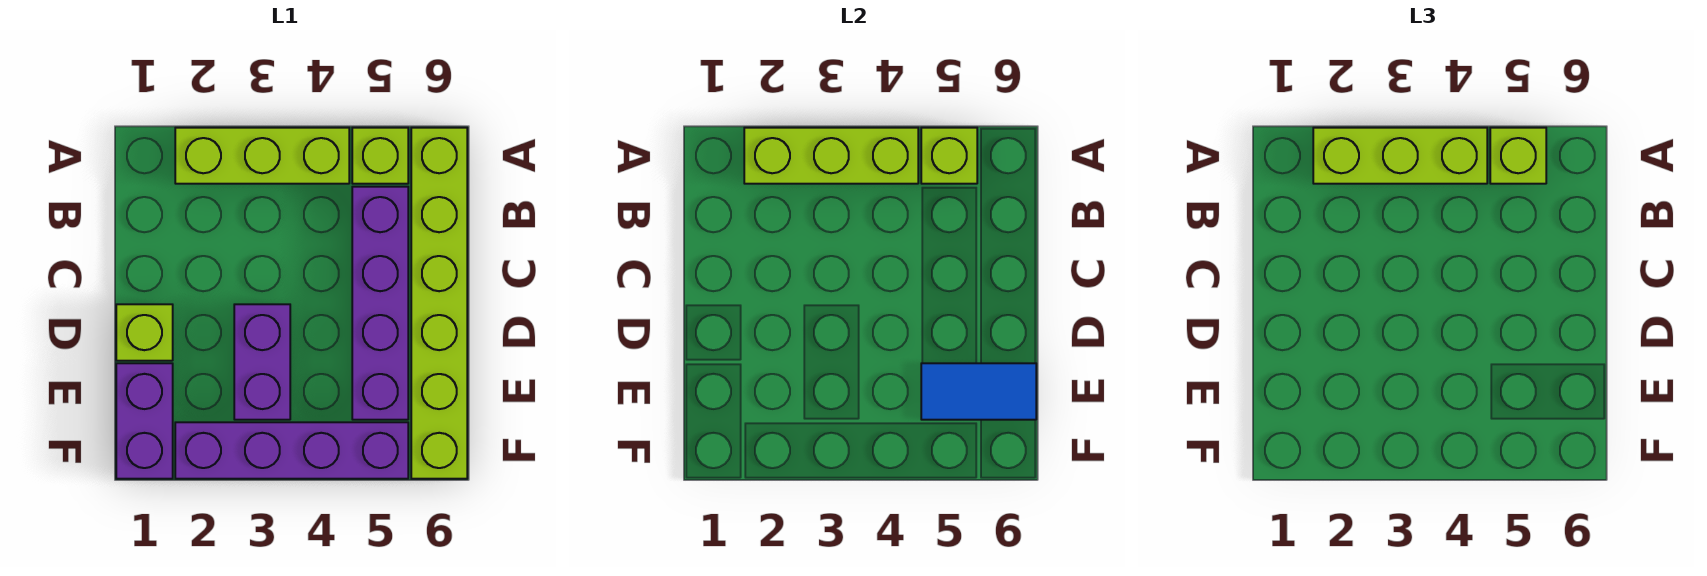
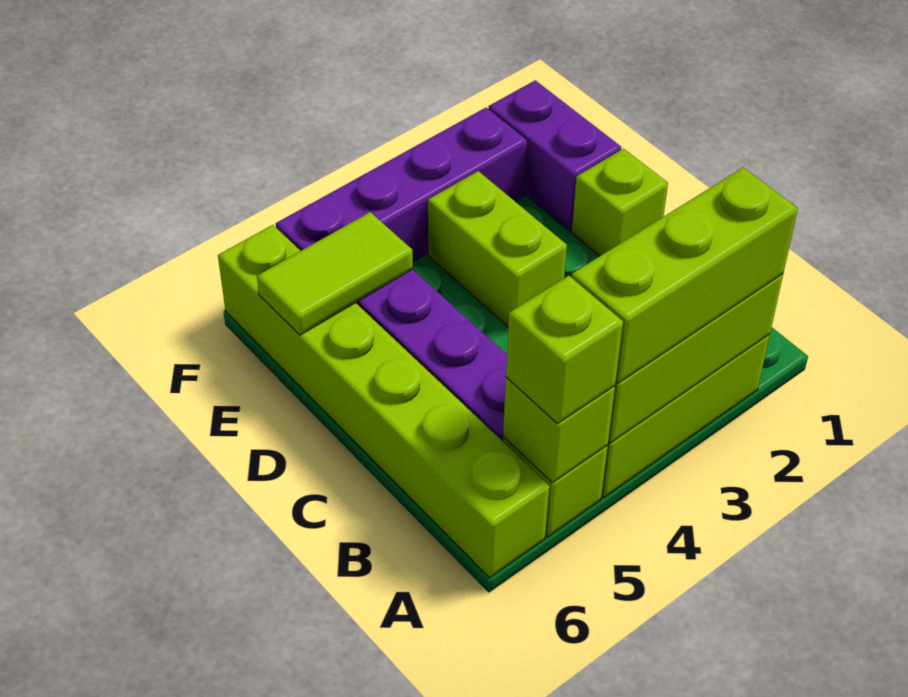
purple brick D3:E3 level 1 -> lime brick D3:E3 level 1
blue tile E5:E6 level 2 -> lime tile E5:E6 level 2

